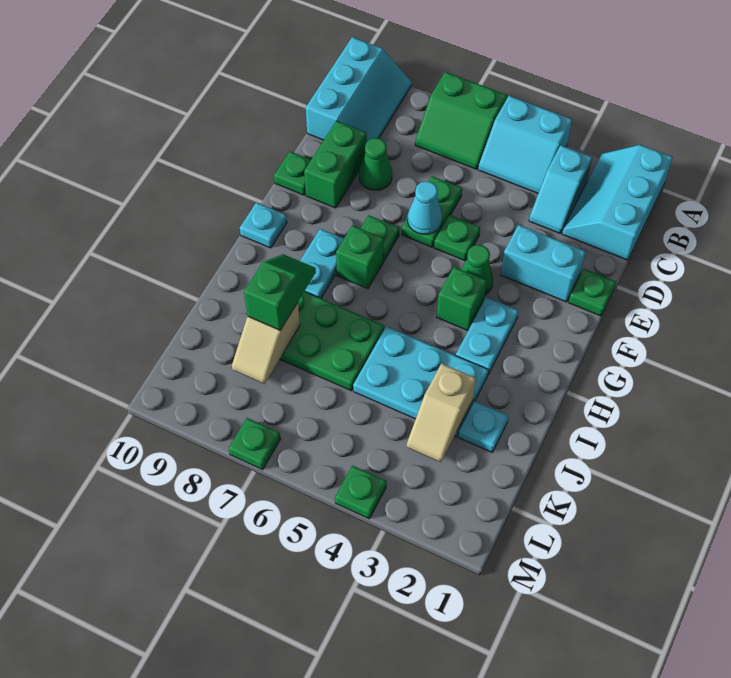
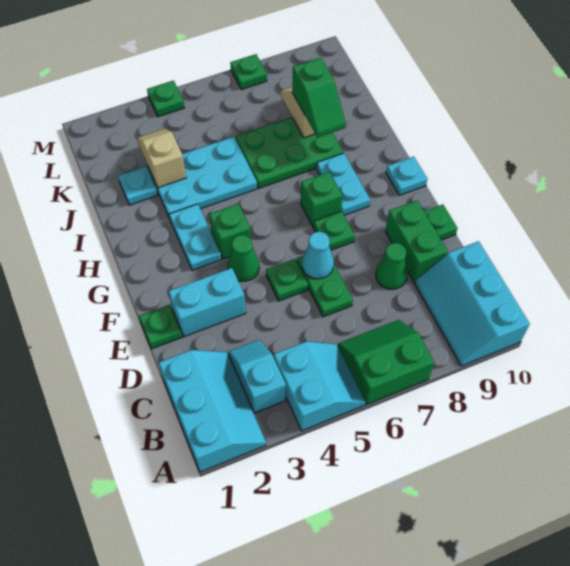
cyan slope A4:B5 level 1 top A -> cyan slope A4:B5 level 1 top 4

